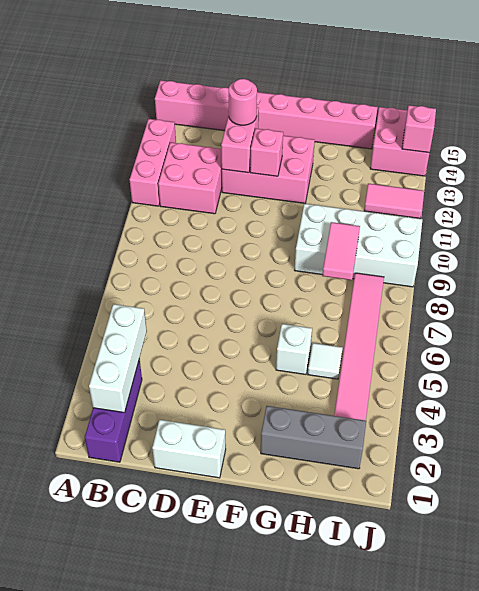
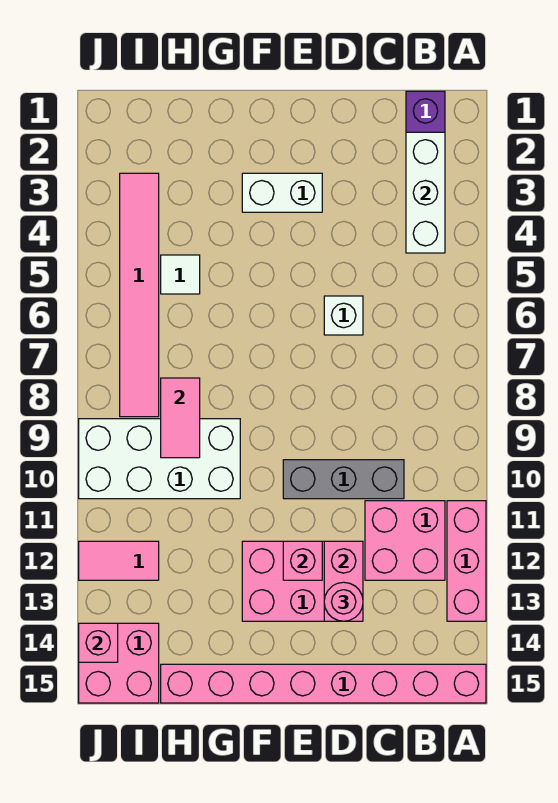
white brick D1:E1 level 1 -> white brick E3:F3 level 1
grey brick G2:I2 level 1 -> grey brick C10:E10 level 1
white brick G5 level 1 -> white brick D6 level 1

